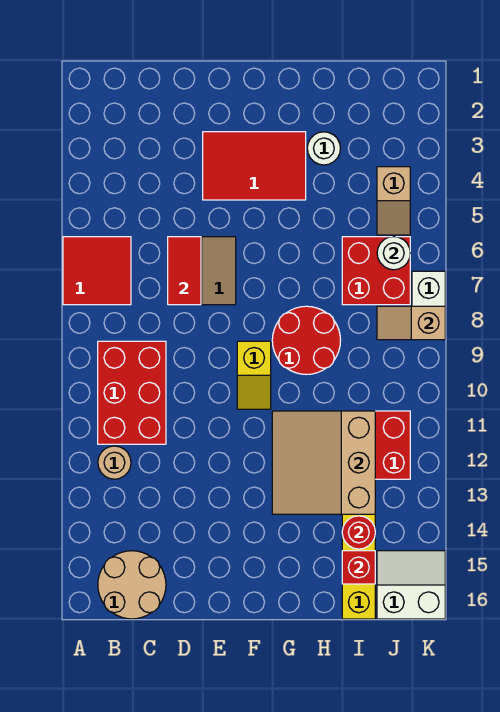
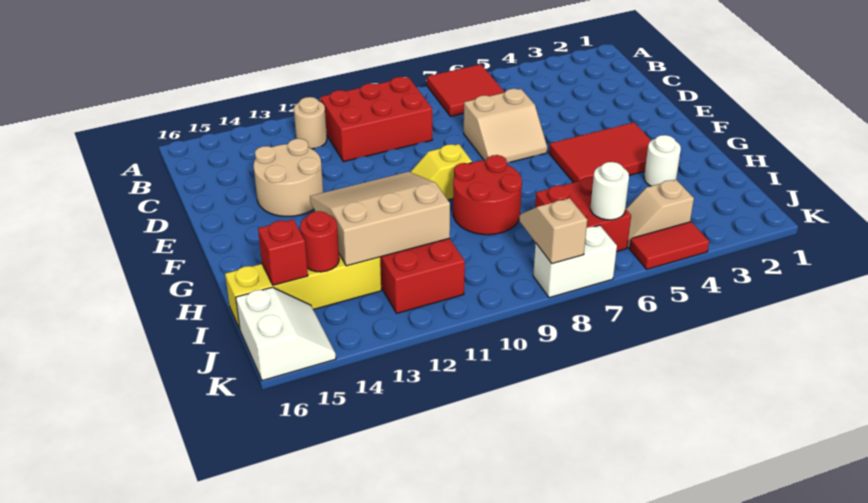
tan round brick B15:C16 level 1 -> tan round brick D13:E14 level 1
red tile D6:D7 level 2 -> red tile K4:K5 level 1
red tile E3:G4 level 1 -> red tile F3:G5 level 1

